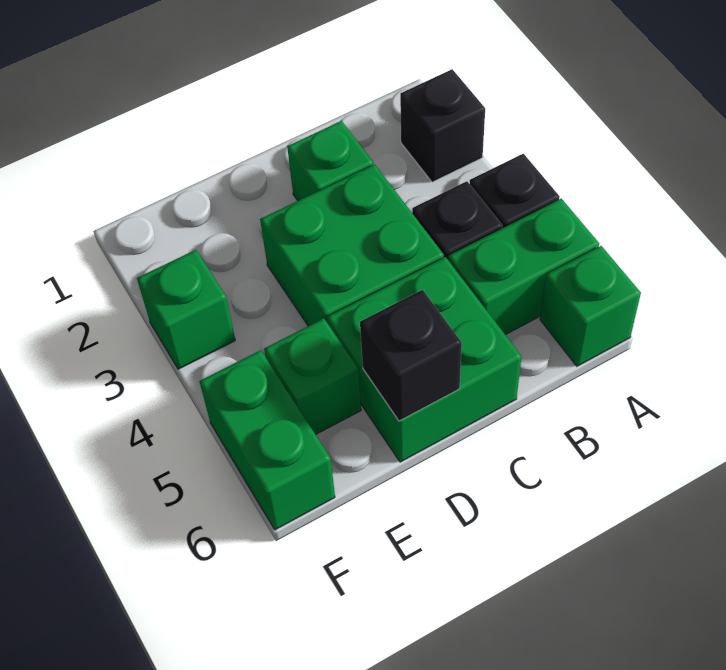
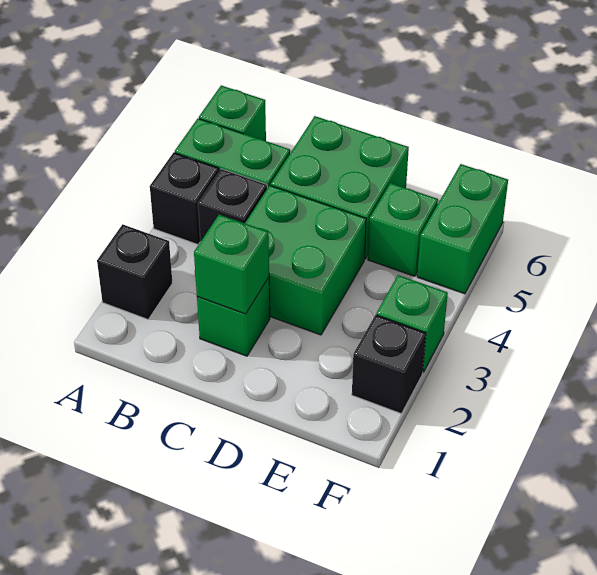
none -> green brick C2 level 2
black brick D6 level 2 -> black brick F2 level 1

